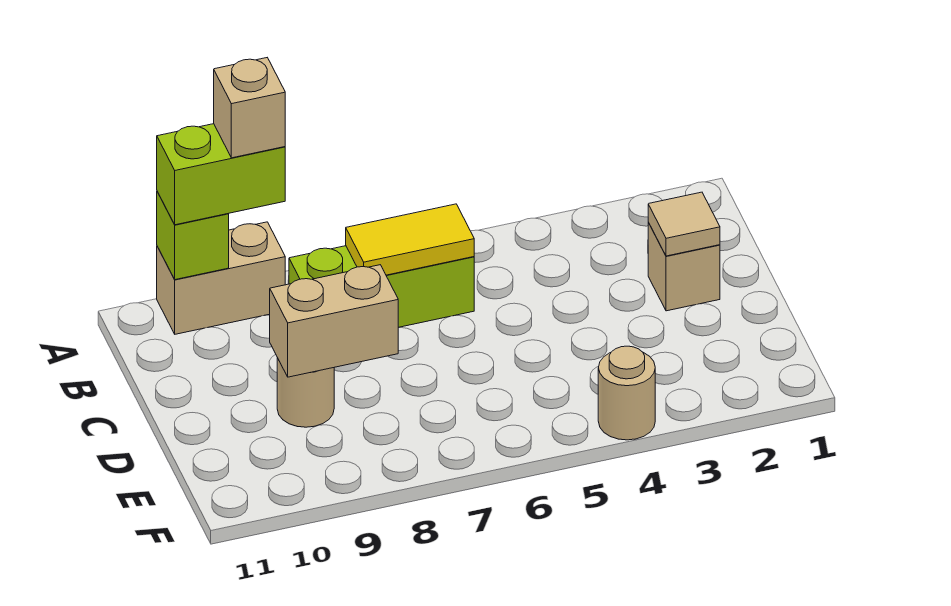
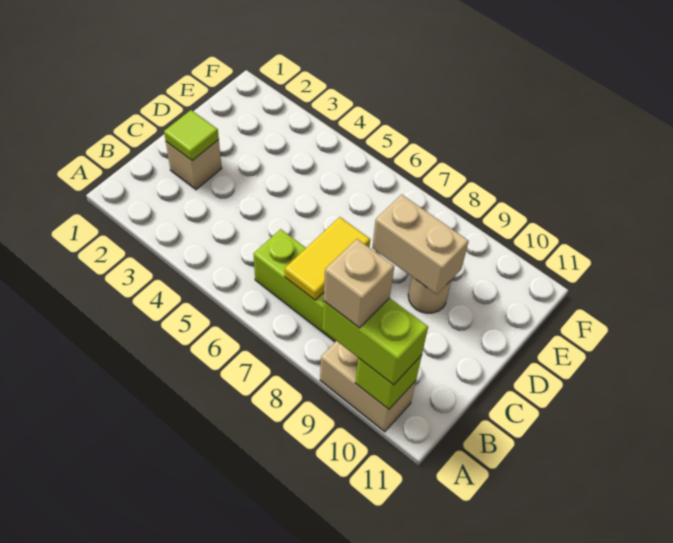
yellow tile B6:B7 level 2 -> yellow tile B7:C7 level 2
tan tile C2 level 2 -> lime tile C2 level 2
tan round brick F4 level 1 -> none

